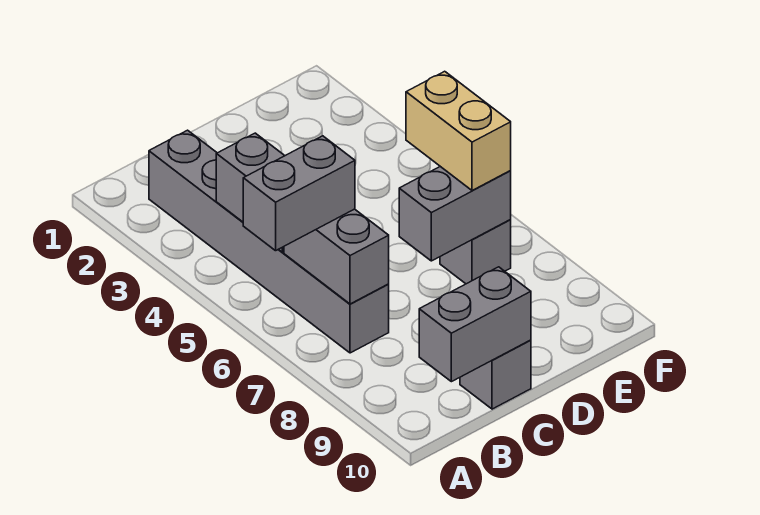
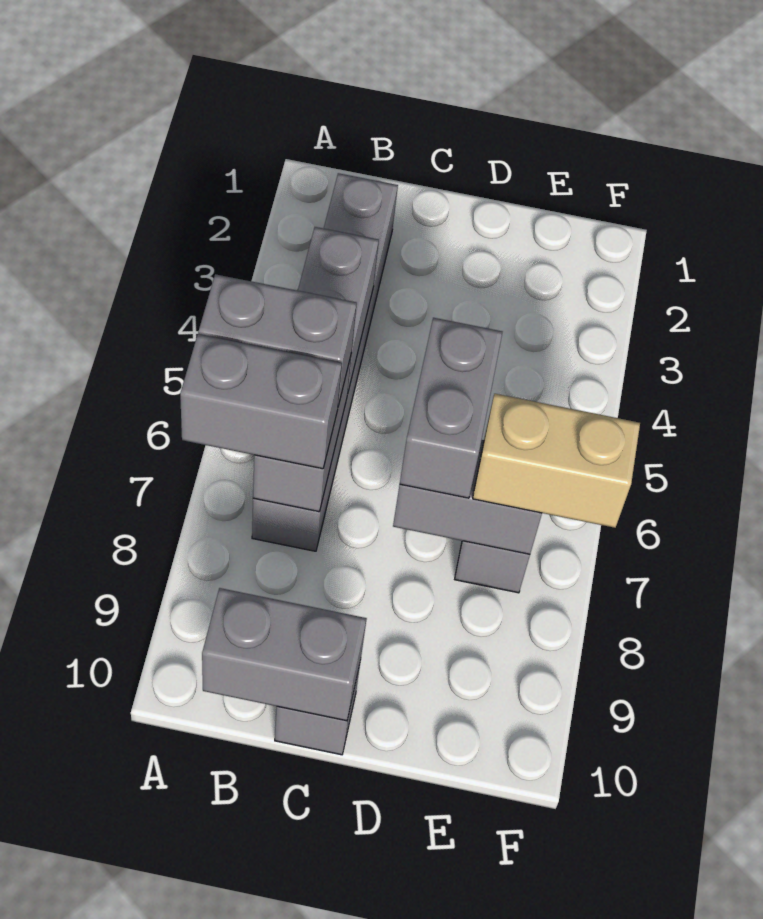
none -> grey brick A7:B7 level 3
none -> grey brick D6:D7 level 3
tan brick E6:E7 level 3 -> tan brick E7:F7 level 3

